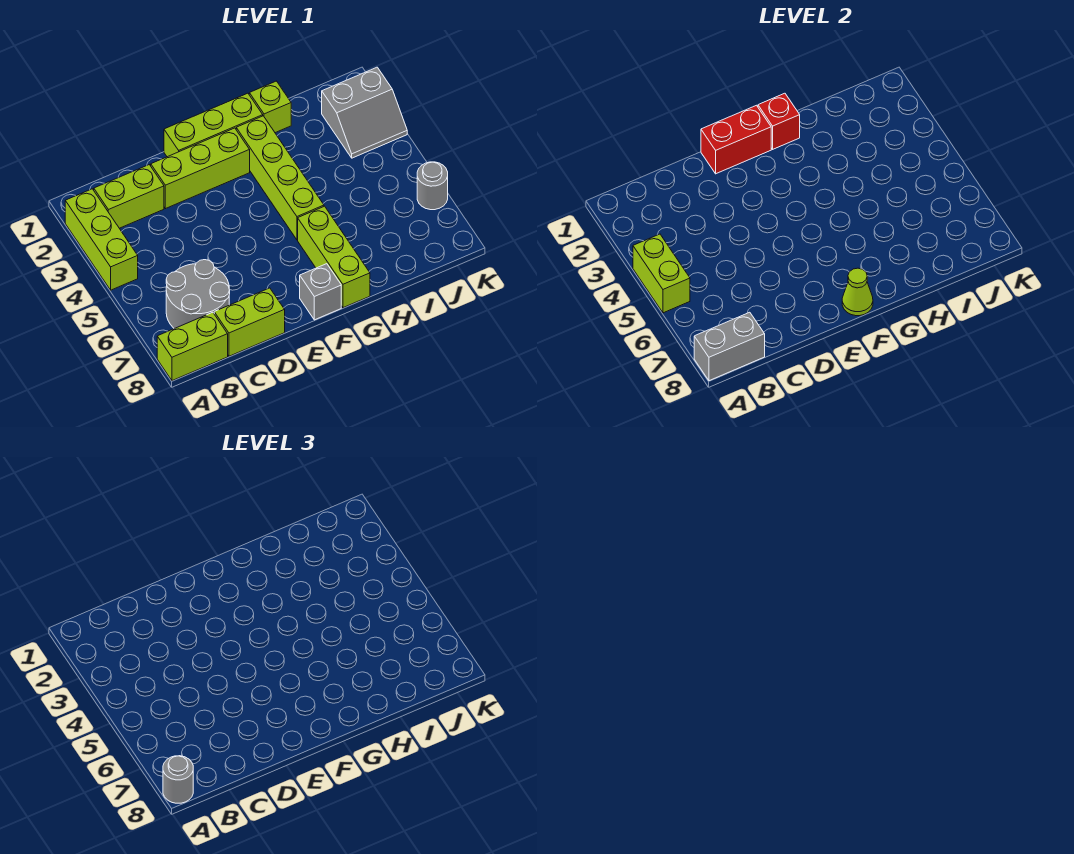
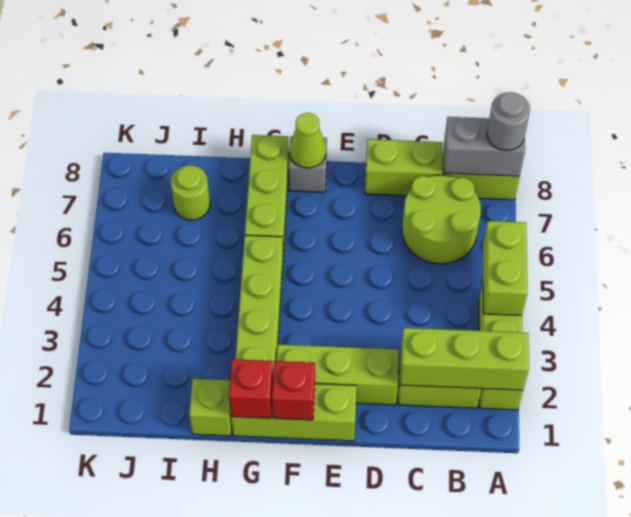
none -> lime brick A2:C2 level 2
grey round brick B6:C7 level 1 -> lime round brick B6:C7 level 1
red brick E1:F1 level 2 -> red brick F1 level 2
none -> lime round brick I7 level 1
grey slope J2:K3 level 1 top 2 -> none
grey round brick K6 level 1 -> none

